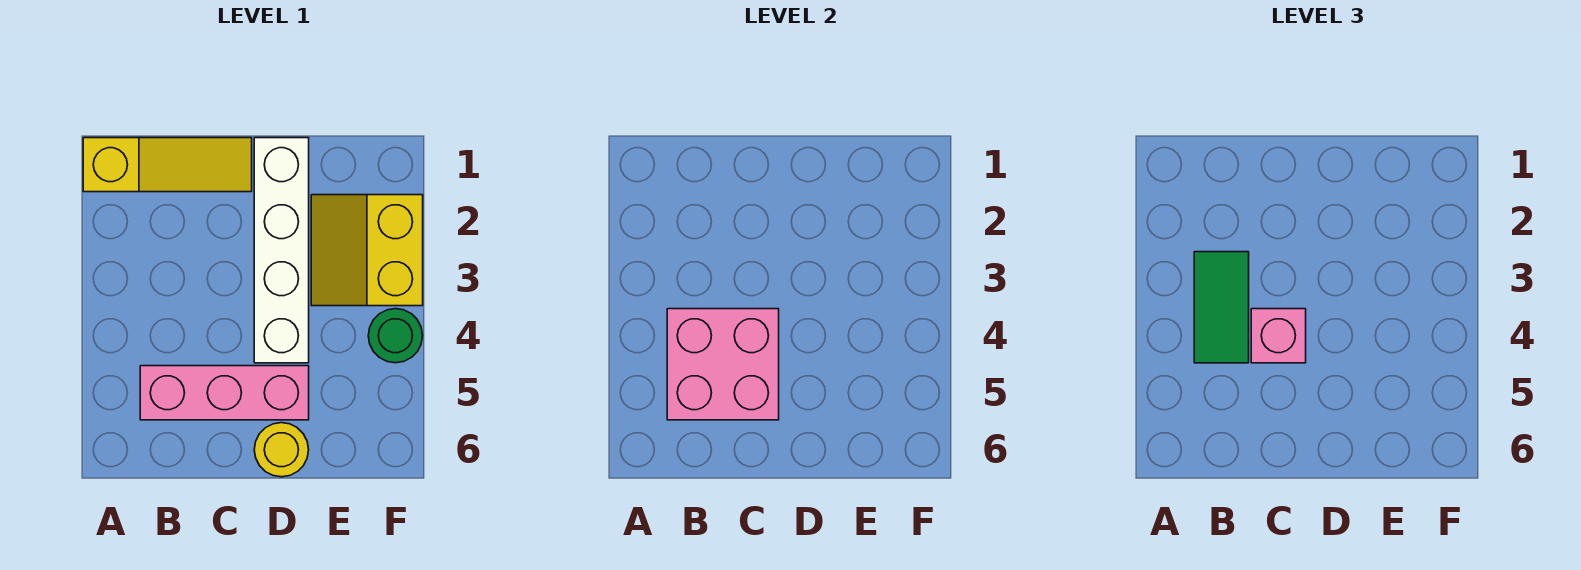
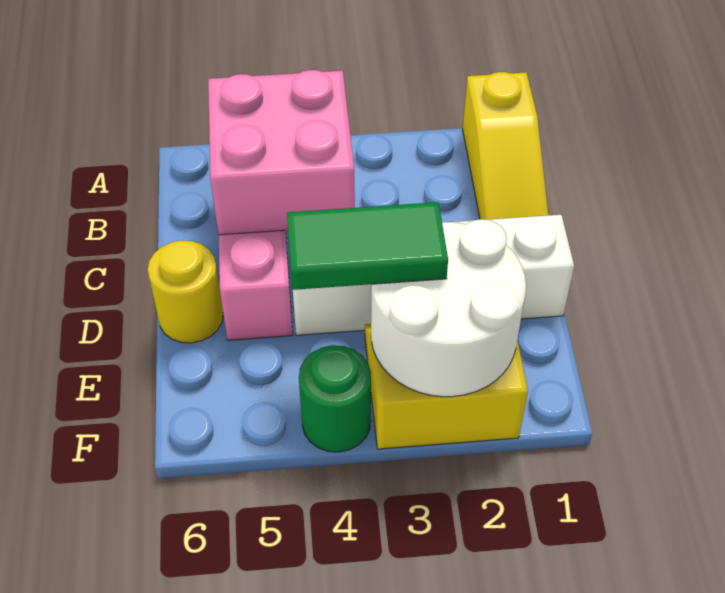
green tile B3:B4 level 3 -> green tile E3:E4 level 3
pink brick C4 level 3 -> none
none -> white round brick E2:F3 level 2

